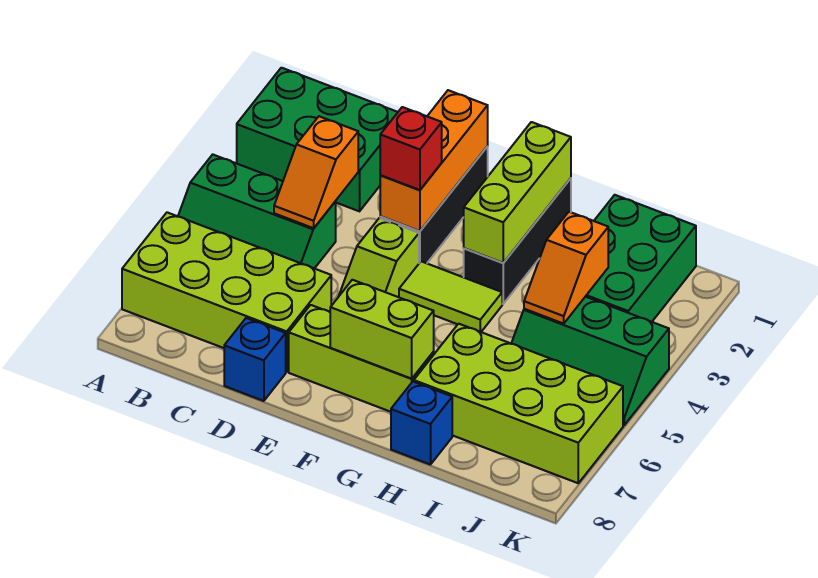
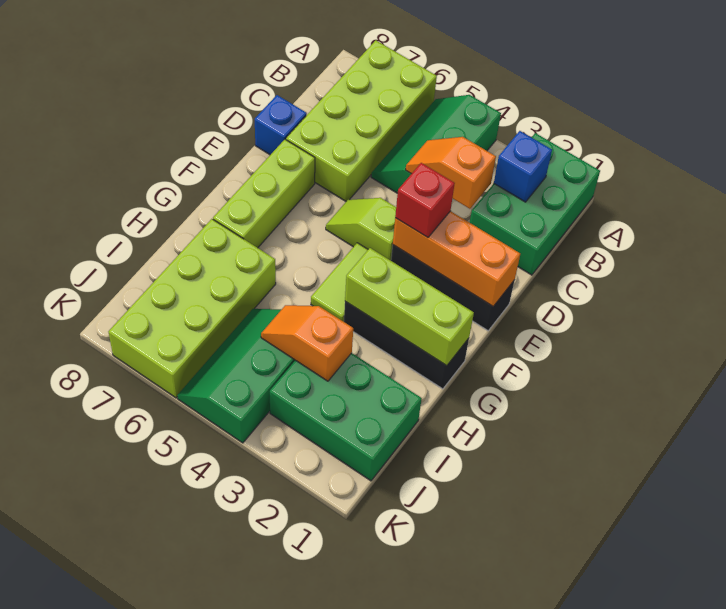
lime brick F7:G7 level 2 -> none
blue brick H8 level 1 -> blue brick B2 level 2

